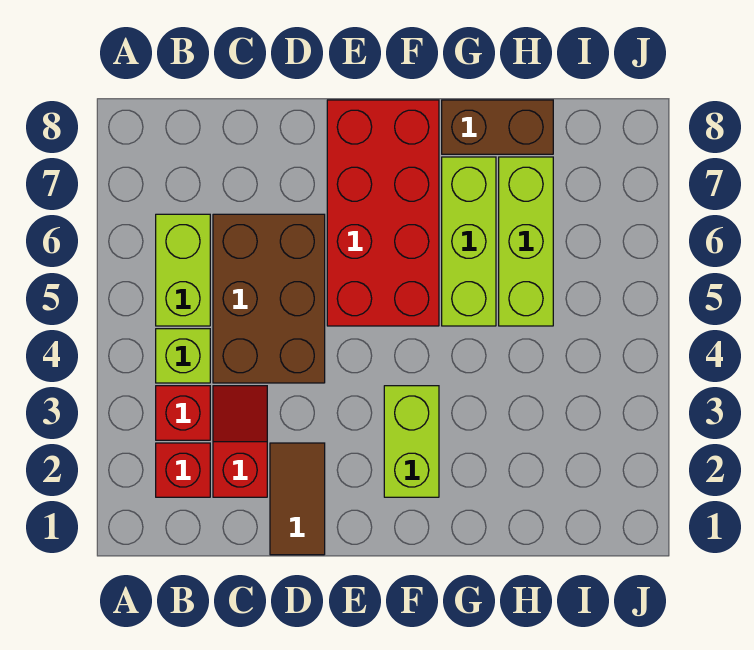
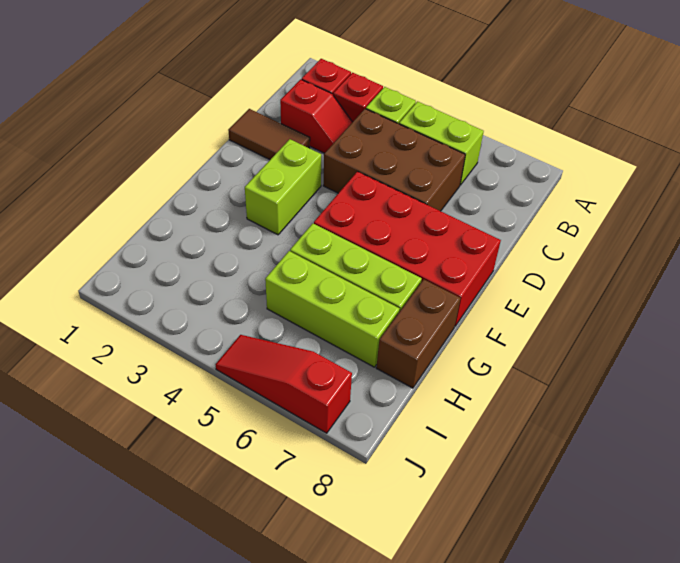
lime brick F2:F3 level 1 -> lime brick E3:F3 level 1
none -> red slope J5:J7 level 1 top 7

